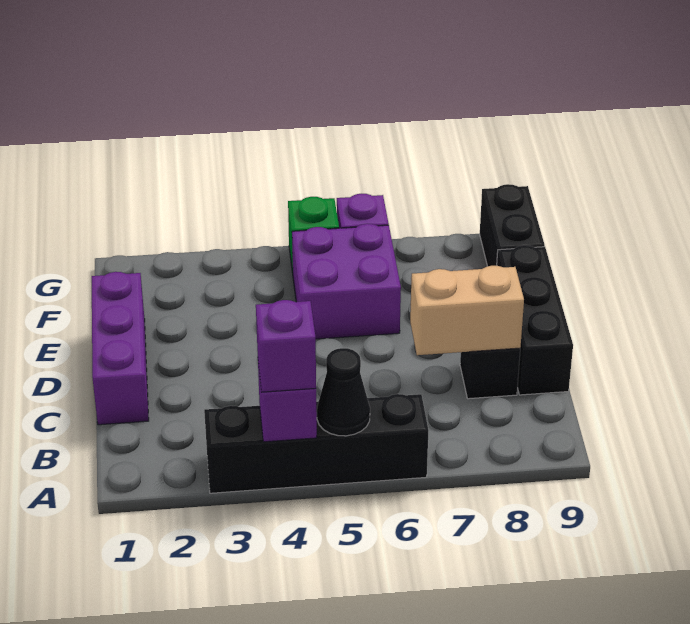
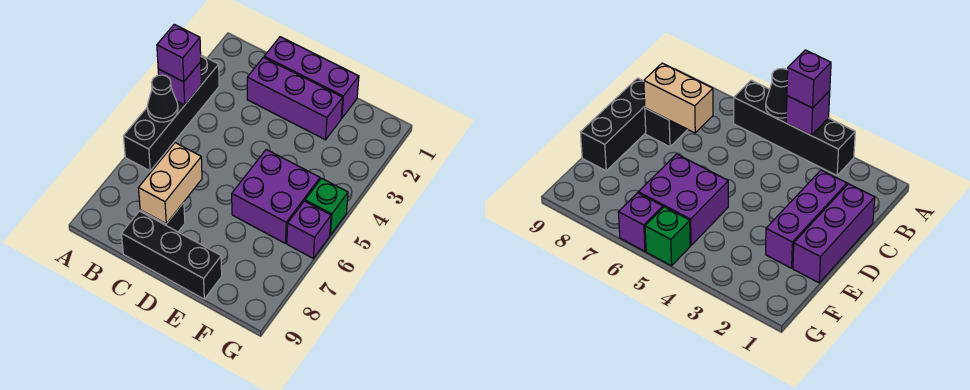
none -> purple brick C2:E2 level 1
black brick F9:G9 level 1 -> none

